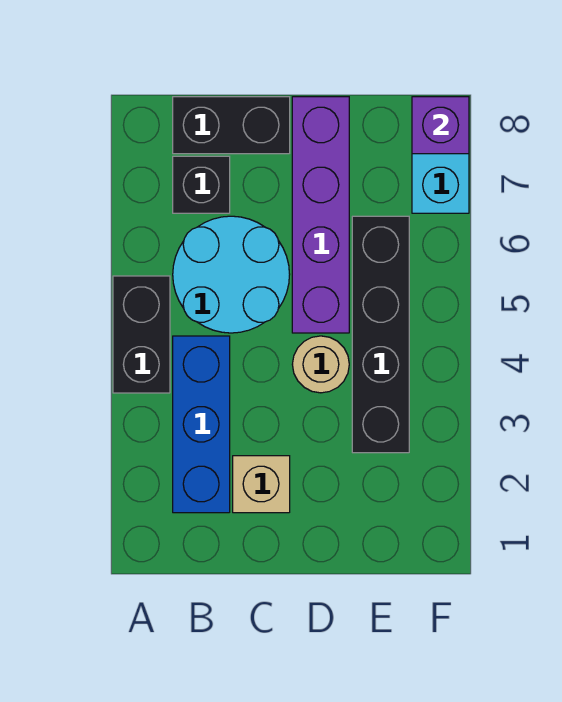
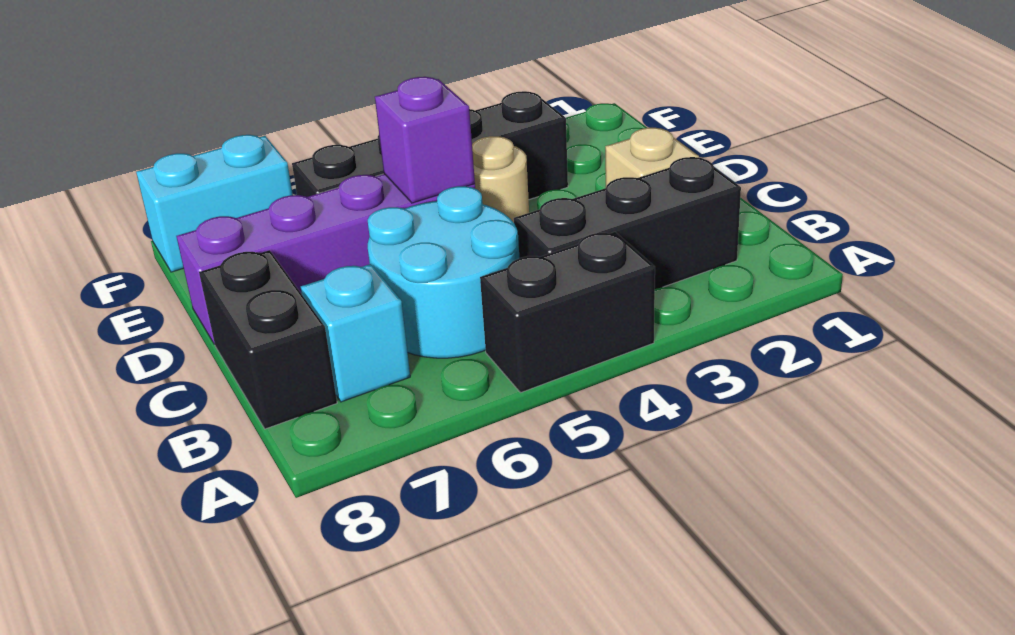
blue brick B2:B4 level 1 -> black brick B2:B4 level 1
black brick B7 level 1 -> cyan brick B7 level 1
purple brick F8 level 2 -> purple brick D5 level 2

